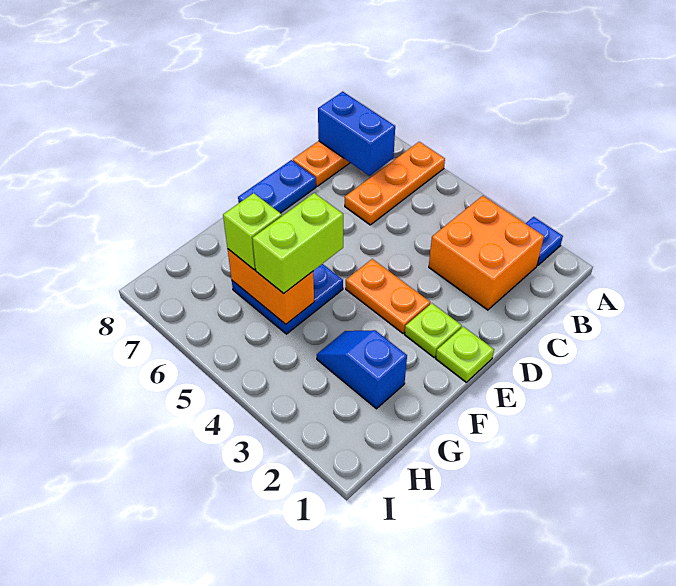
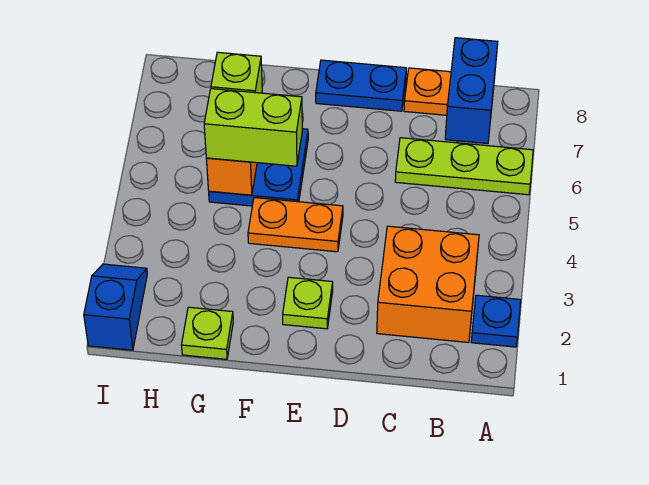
orange plate A6:C6 level 1 -> lime plate A6:C6 level 1
lime plate E1 level 1 -> lime plate G1 level 1
orange plate E3:E4 level 1 -> orange plate E4:F4 level 1
blue slope G2:G3 level 1 top 2 -> blue slope I1:I2 level 1 top 1

